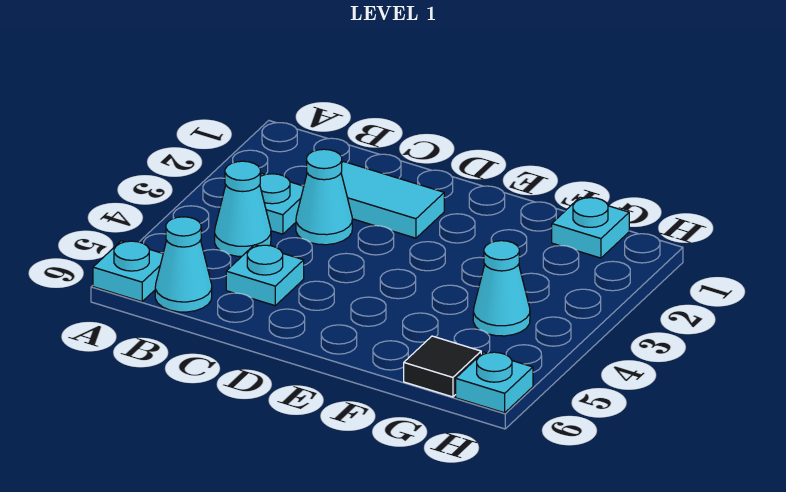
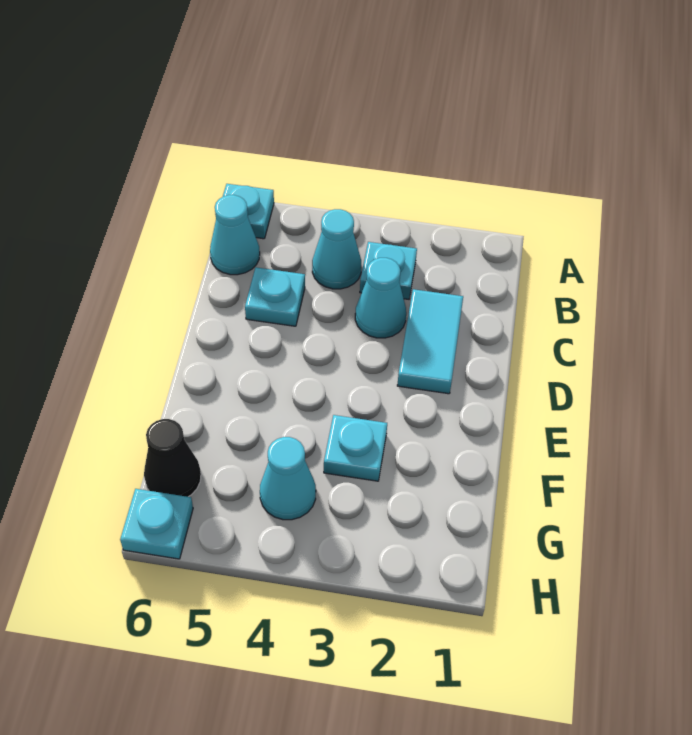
cyan plate G1 level 1 -> cyan plate F3 level 1
black tile G6 level 1 -> black cone G6 level 1

